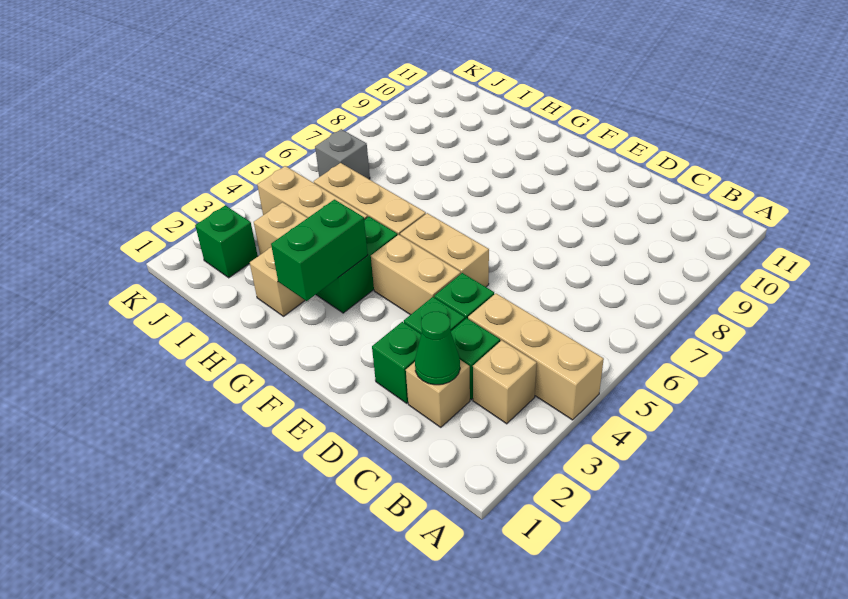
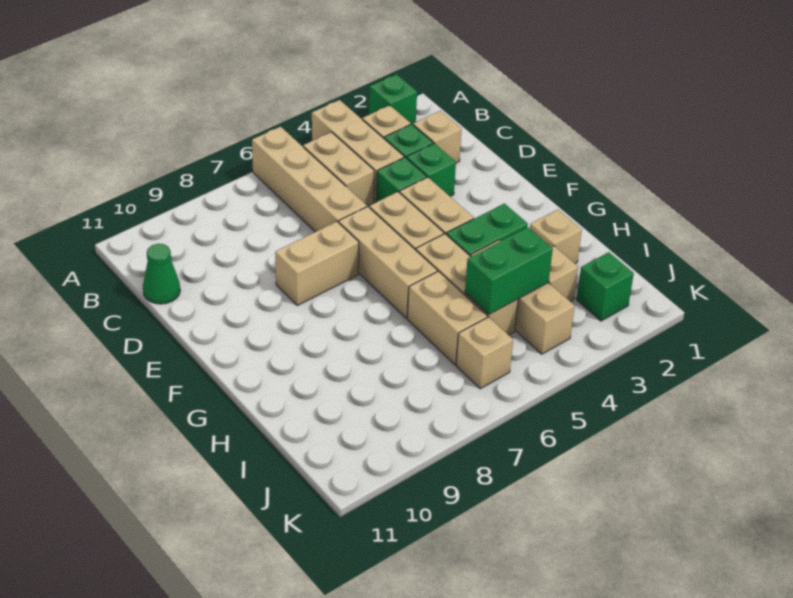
none -> tan brick A6:D6 level 1
none -> tan brick B5:C5 level 1
green cone C2 level 2 -> green cone C11 level 1
green brick D2 level 1 -> green brick A2 level 1
none -> tan brick E6:G6 level 1
none -> tan brick E7:E8 level 1
green brick G2:G3 level 2 -> green brick I4:I5 level 2
none -> tan brick H6:I6 level 1
grey brick J6 level 1 -> tan brick J6 level 1

